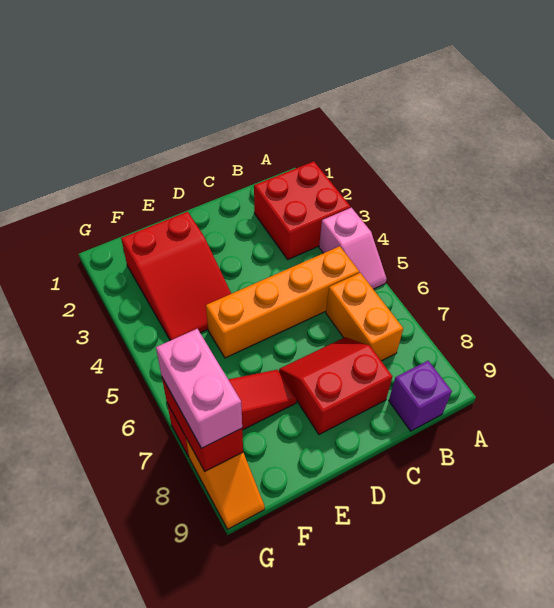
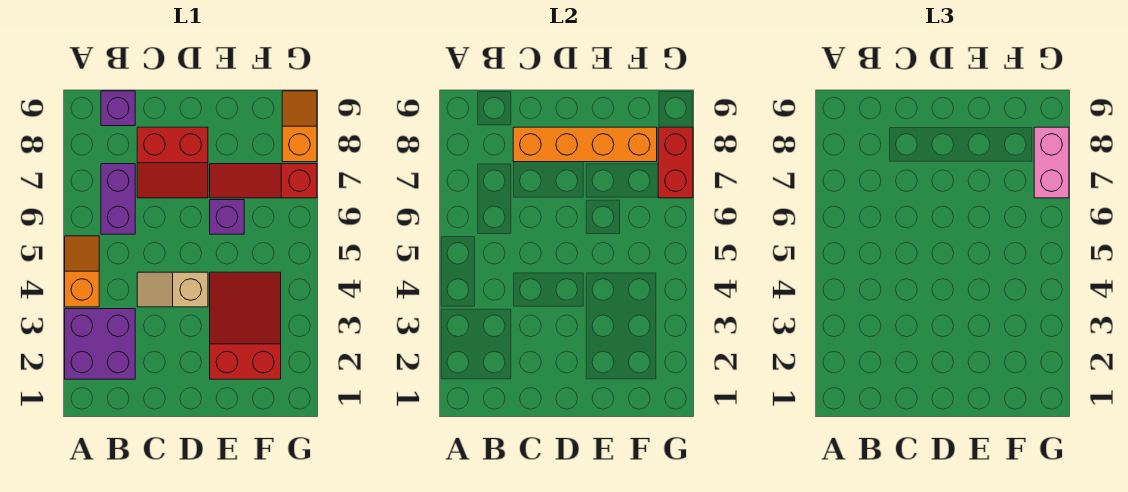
red brick A2:B3 level 1 -> purple brick A2:B3 level 1
pink slope A4:A5 level 1 top 4 -> orange slope A4:A5 level 1 top 4
orange brick B5:E5 level 1 -> orange brick C8:F8 level 2
orange brick B6:B7 level 1 -> purple brick B6:B7 level 1
none -> tan slope C4:D4 level 1 top D
none -> purple brick E6 level 1

